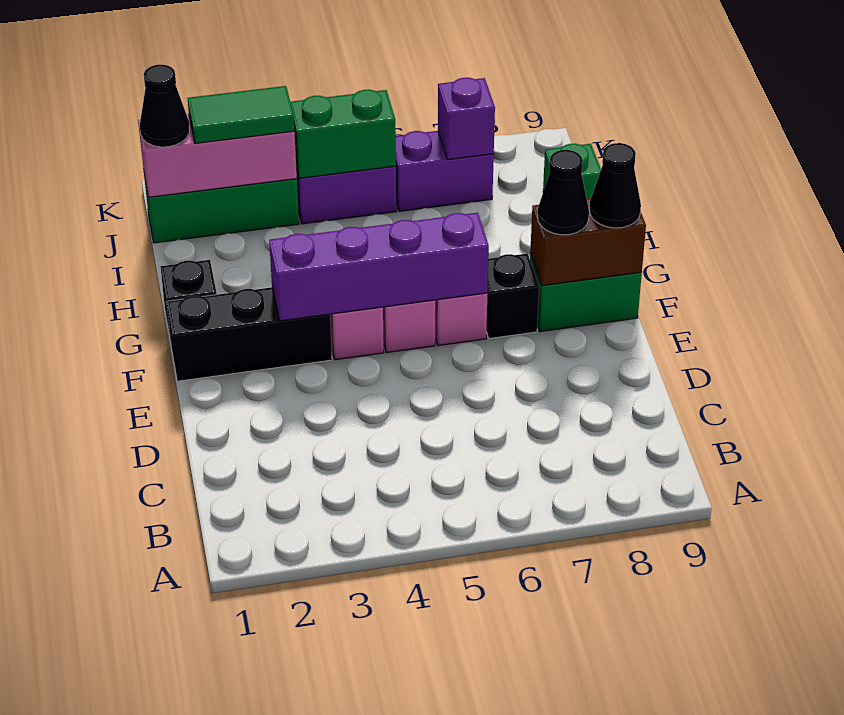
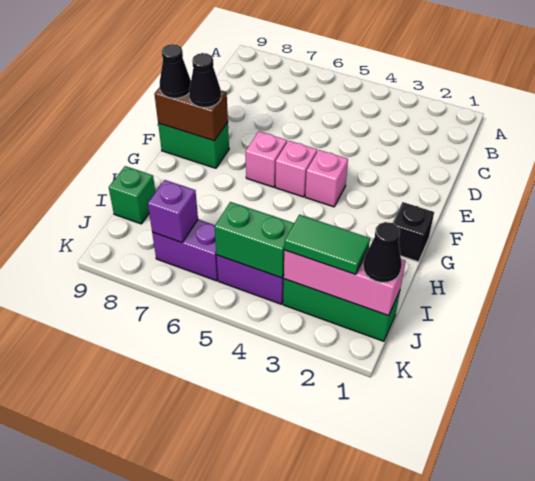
black brick F1:F3 level 1 -> none
purple brick F3:F6 level 2 -> none
black brick F7 level 1 -> none

